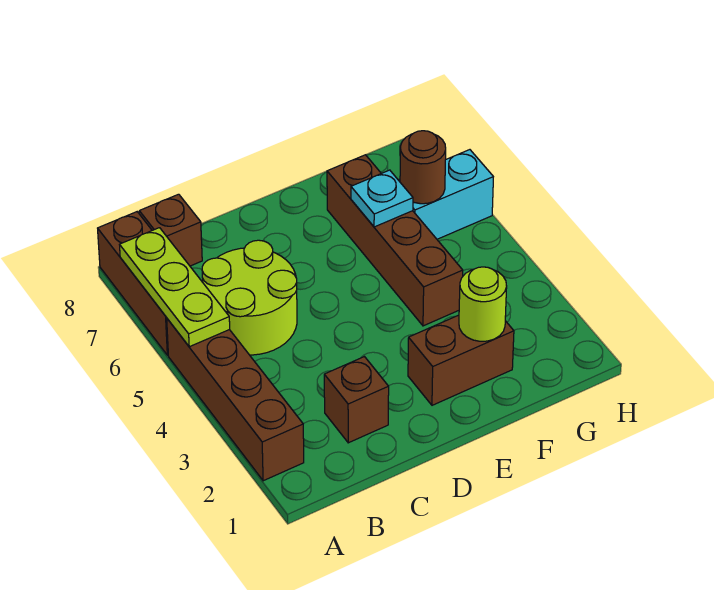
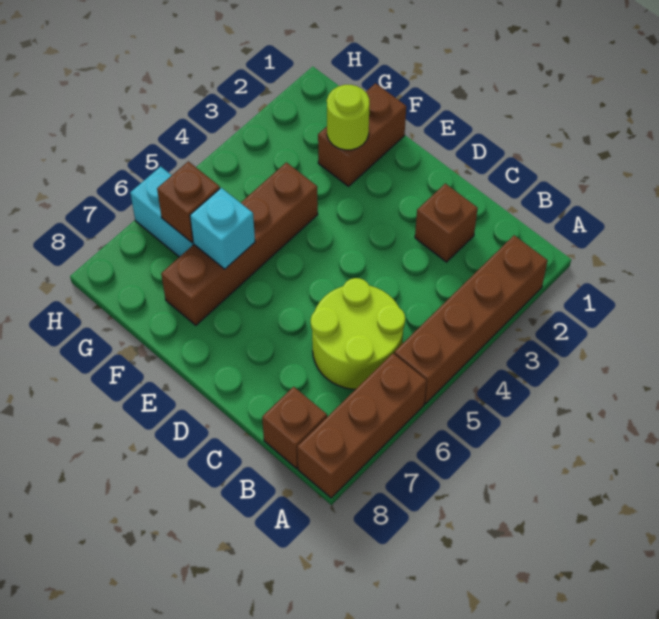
lime plate A5:A7 level 2 -> none
brown brick E2:F2 level 1 -> brown brick F1:F2 level 1
cyan plate F6 level 2 -> cyan brick F6 level 2
brown round brick G6 level 2 -> brown brick G6 level 2

